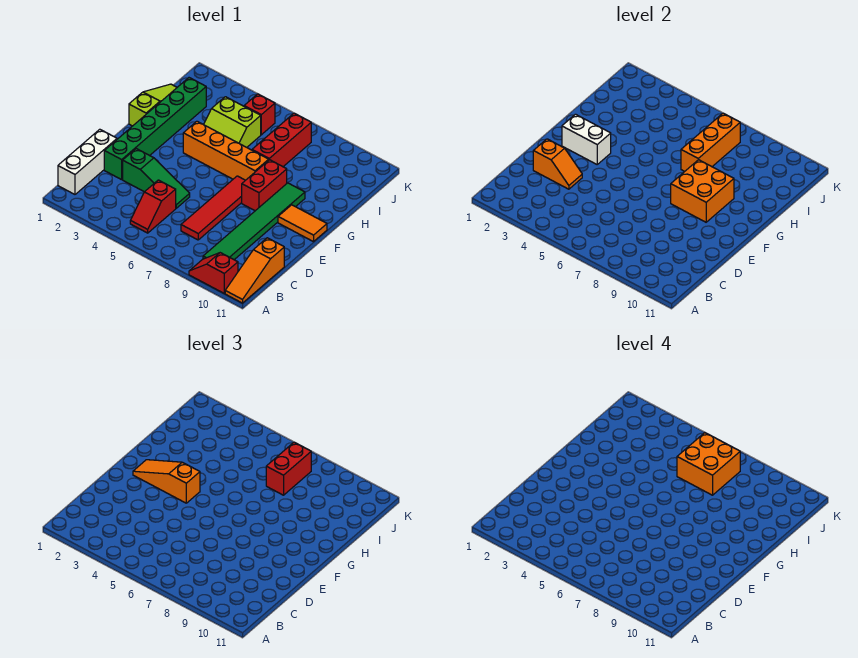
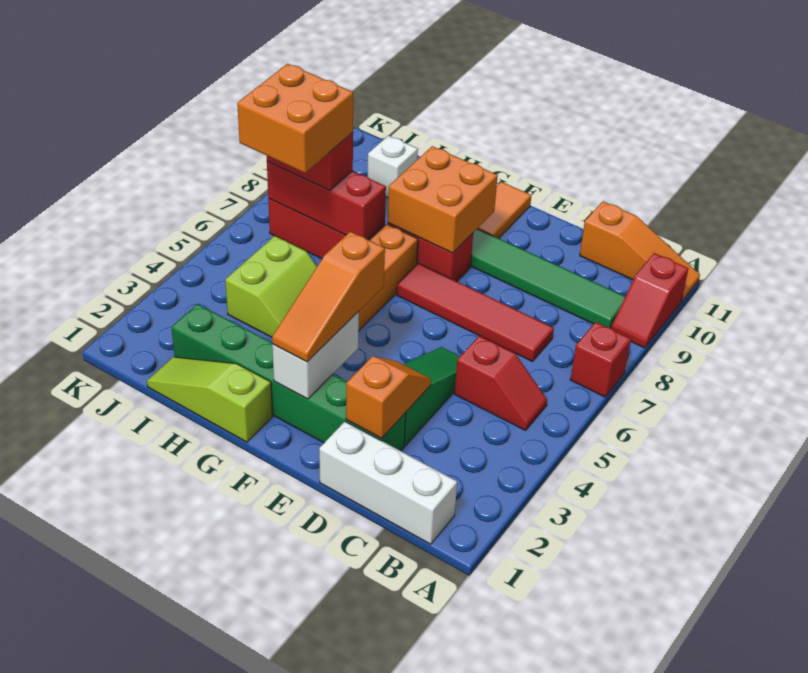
orange brick H7:J7 level 2 -> red brick H7:J7 level 2
none -> white brick I10 level 1
red brick J5 level 1 -> red brick A7 level 1

